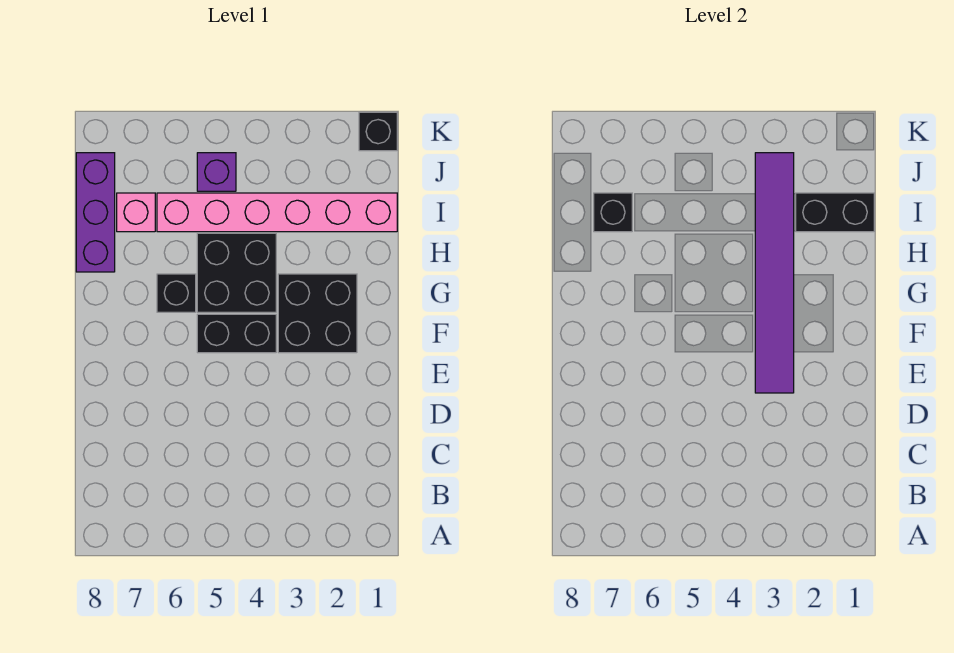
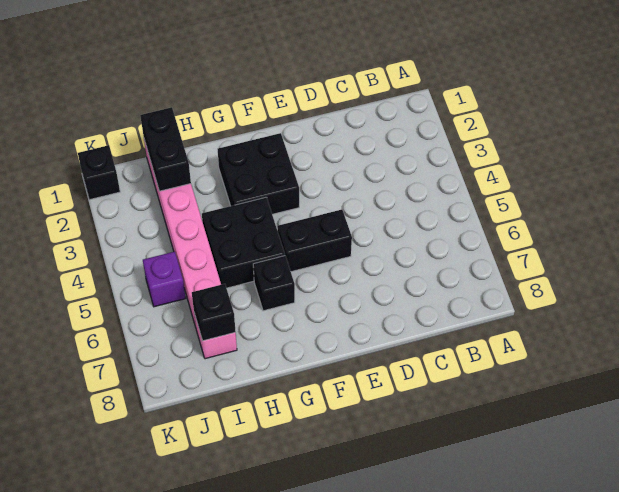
purple tile E3:J3 level 2 -> none
black brick F4:F5 level 1 -> black brick E5:F5 level 1
purple brick H8:J8 level 1 -> none

